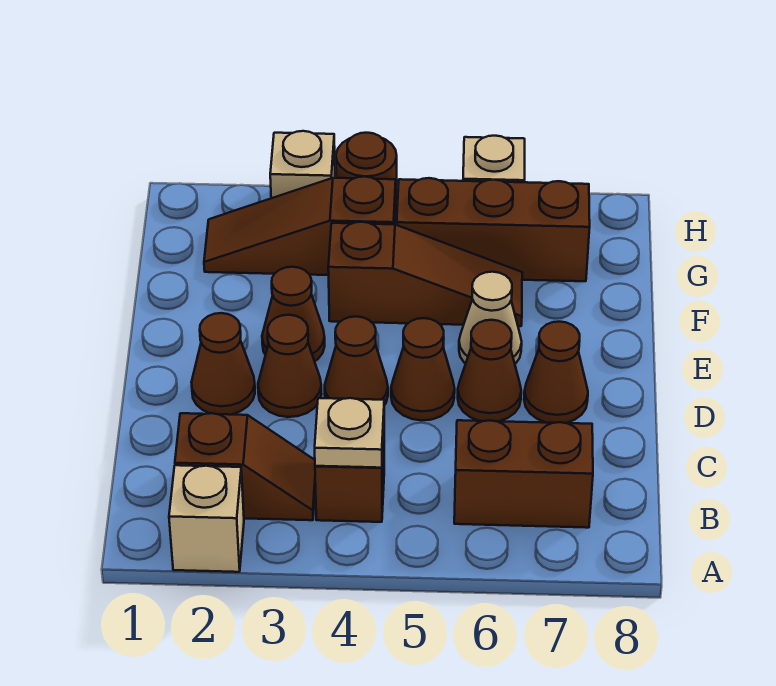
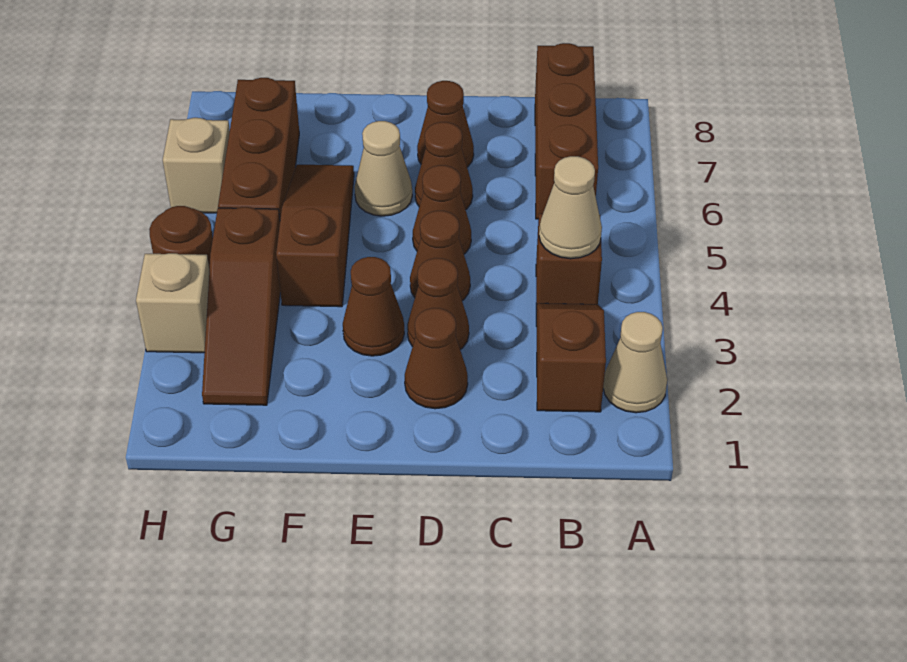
tan brick A2 level 1 -> tan cone A2 level 1
tan plate B4 level 2 -> tan cone B4 level 2
brown brick B6:B7 level 1 -> brown brick B6:B8 level 1

